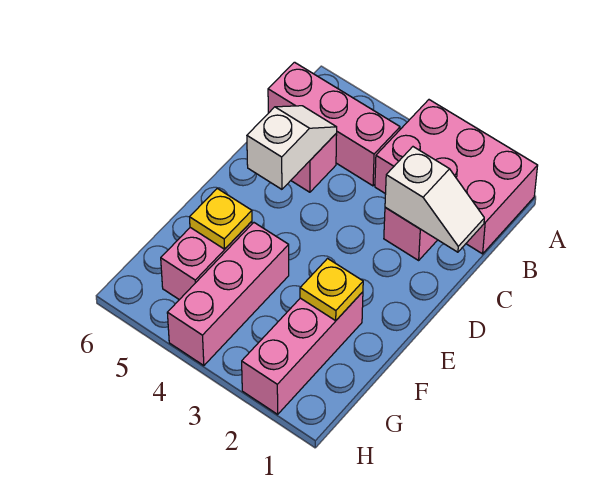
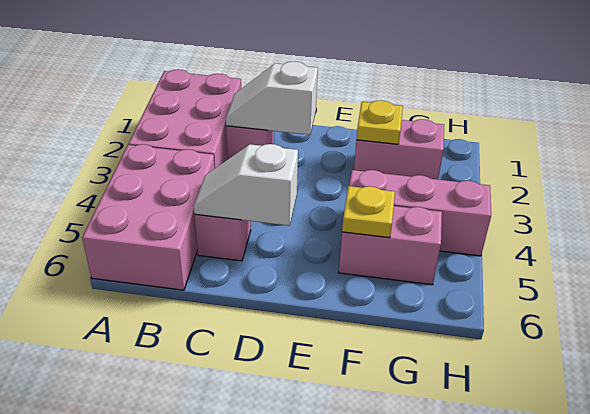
pink brick B4:B6 level 1 -> pink brick A4:B6 level 1
white slope C1:C2 level 2 top 2 -> white slope C2:D2 level 2 top D
pink brick F2:H2 level 1 -> pink brick F2:G2 level 1

